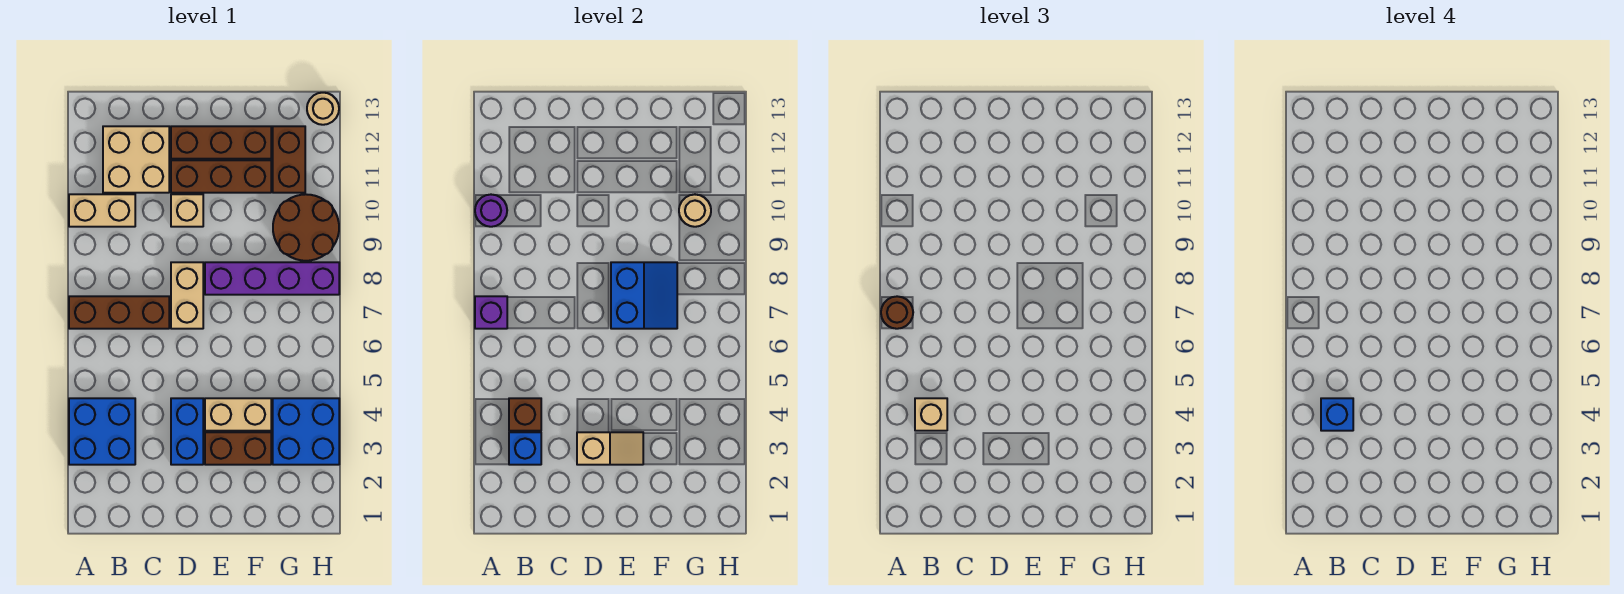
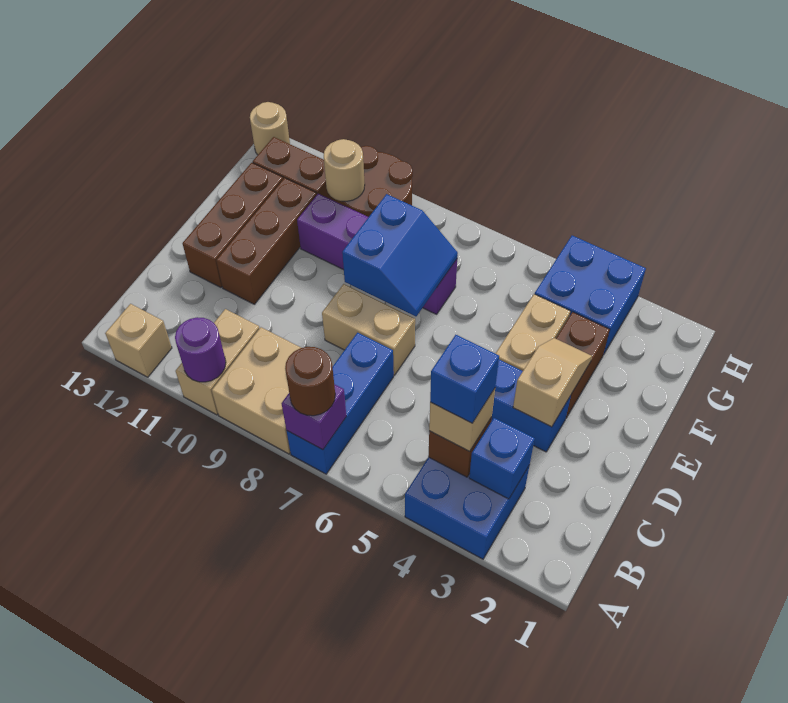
brown brick A7:C7 level 1 -> blue brick A7:C7 level 1
tan brick B11:C12 level 1 -> tan brick A8:B9 level 1
tan brick D10 level 1 -> tan brick A12 level 1
blue slope E7:F8 level 2 top E -> blue slope E7:F8 level 2 top 8
purple brick E8:H8 level 1 -> purple brick F7:F10 level 1

